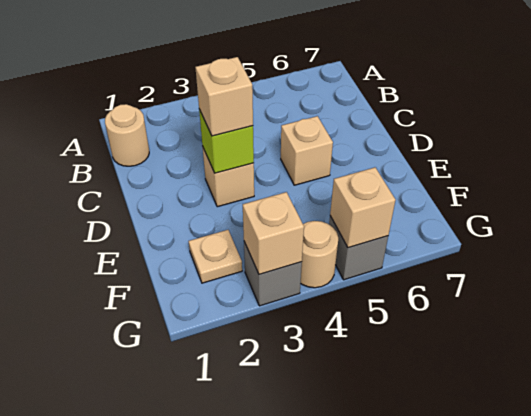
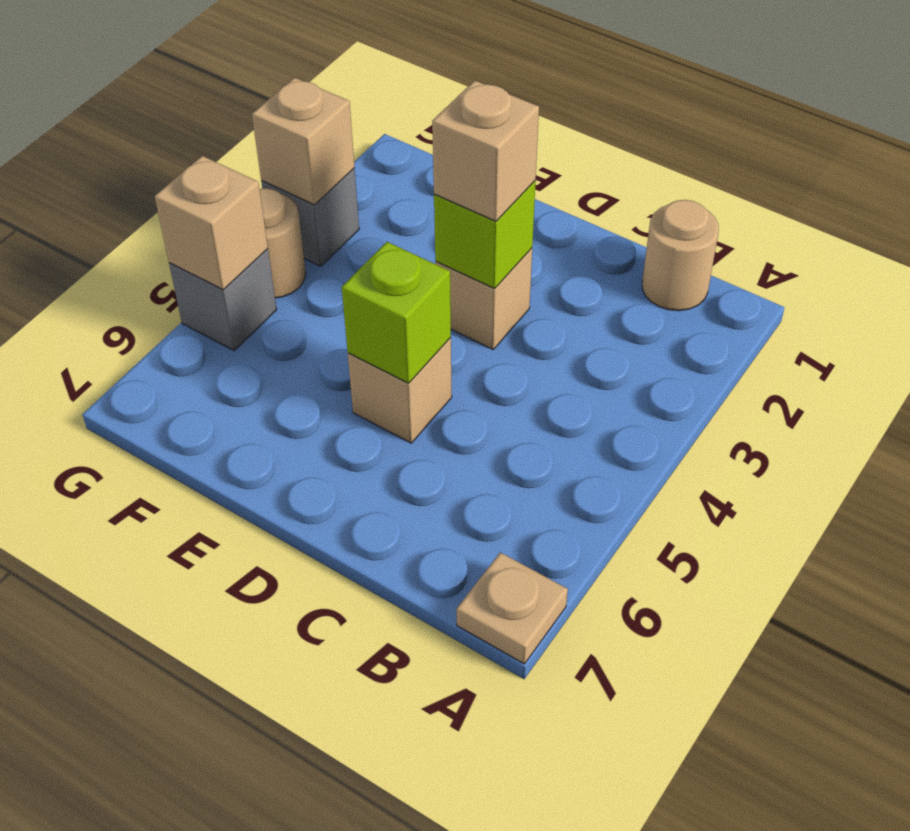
none -> lime brick D5 level 2
tan plate F2 level 1 -> tan plate A7 level 1

